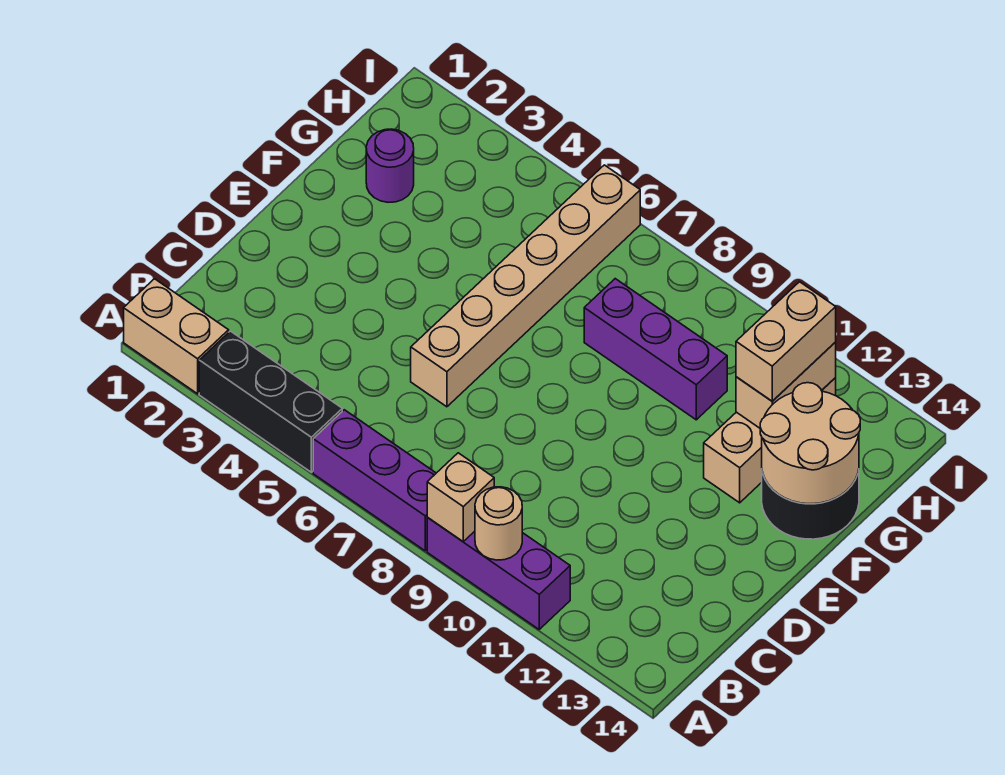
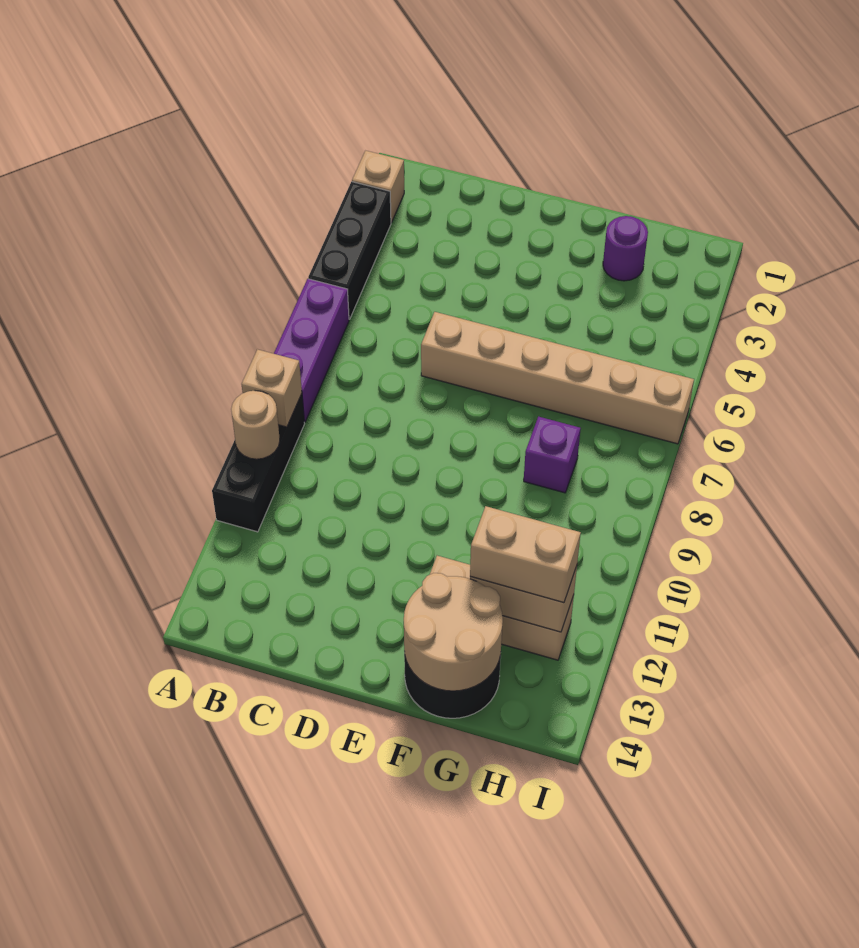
tan brick A1:A2 level 1 -> tan brick A2 level 1
purple brick A9:A11 level 1 -> black brick A9:A11 level 1
purple brick G8:G10 level 1 -> purple brick G8 level 1

